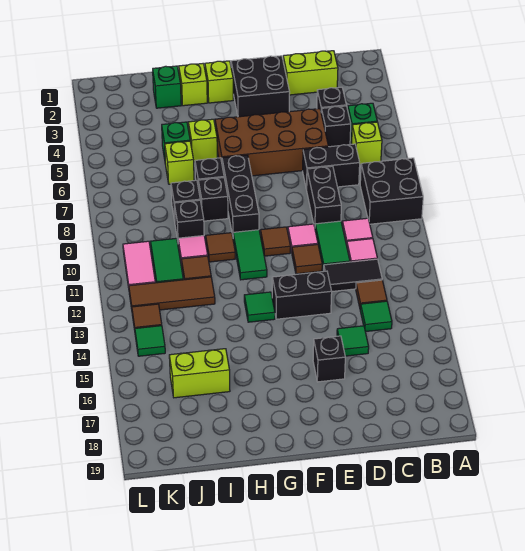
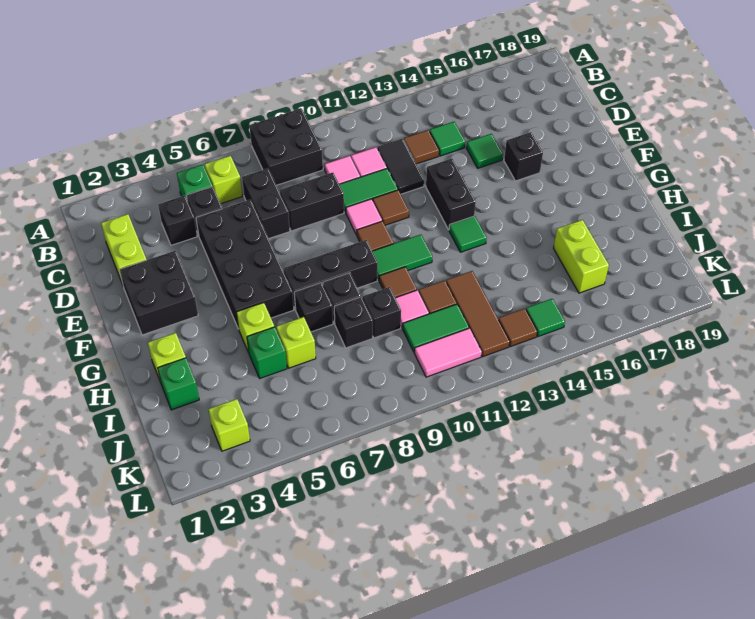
brown brick D5:G6 level 1 -> black brick D5:G6 level 1
lime brick G2 level 1 -> lime brick K3 level 1

